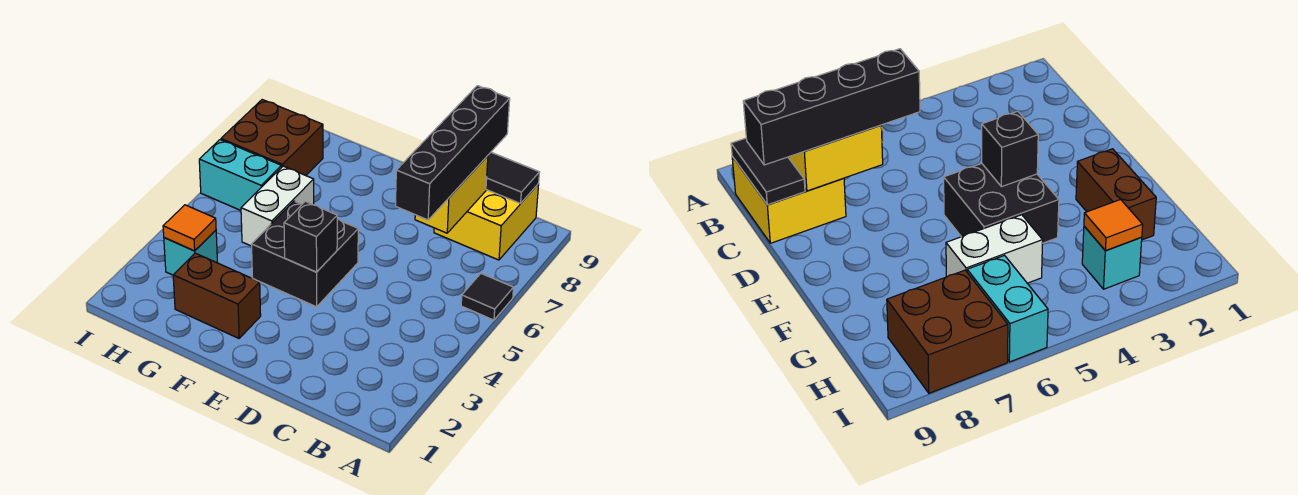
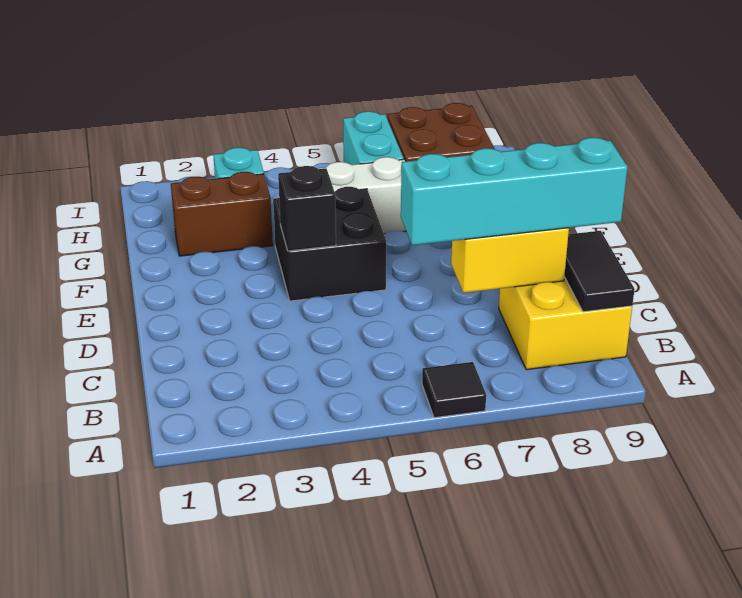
black brick C6:C9 level 3 -> cyan brick C6:C9 level 3
brown brick F2:G2 level 1 -> brown brick G2:G3 level 1
orange tile H3 level 2 -> none

